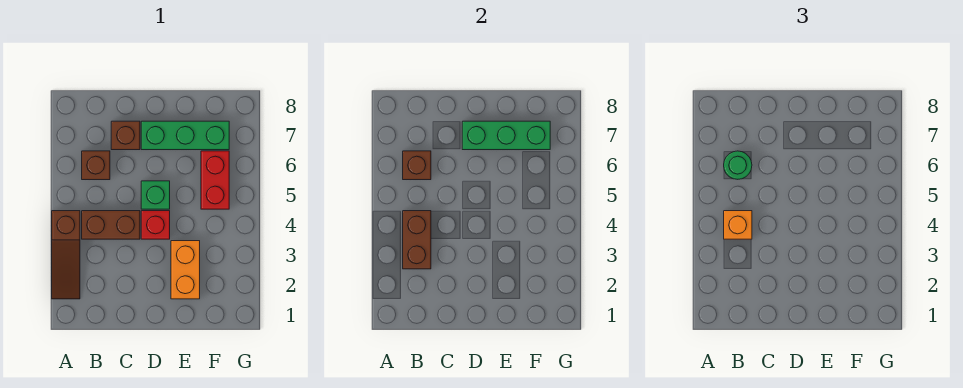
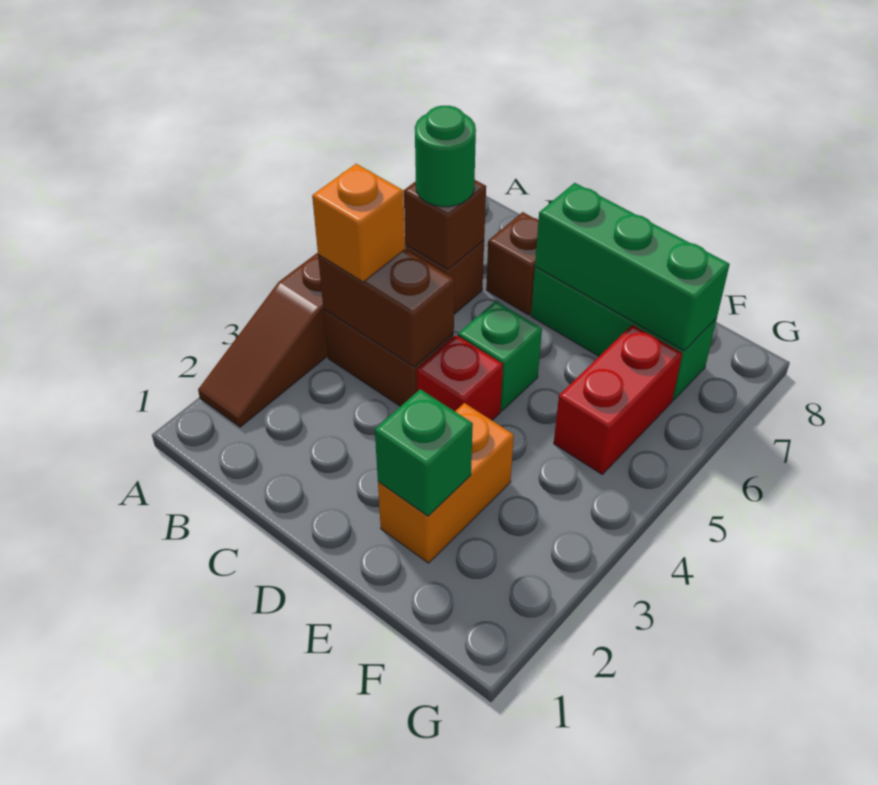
brown brick B3:B4 level 2 -> brown brick B4:C4 level 2
none -> green brick E2 level 2

